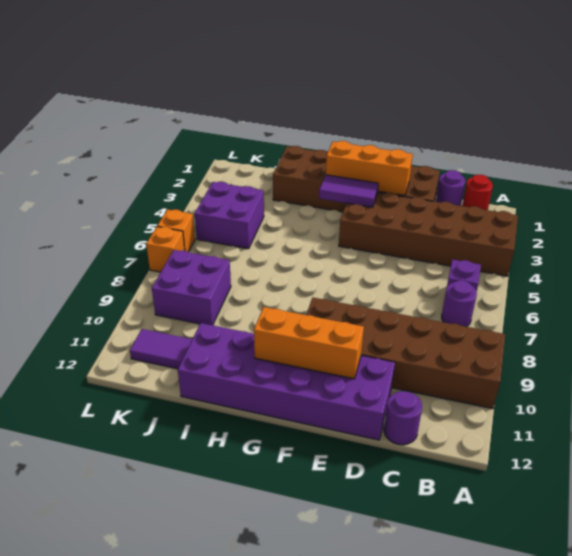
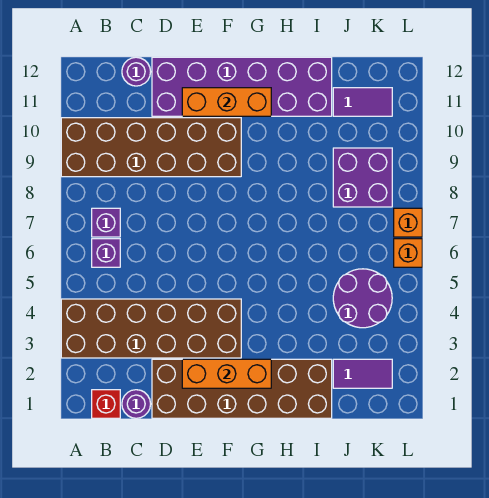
red round brick B1 level 1 -> red brick B1 level 1
purple round brick B7 level 1 -> purple brick B7 level 1
purple tile F3:G3 level 2 -> purple tile J2:K2 level 1
purple brick J4:K5 level 1 -> purple round brick J4:K5 level 1

